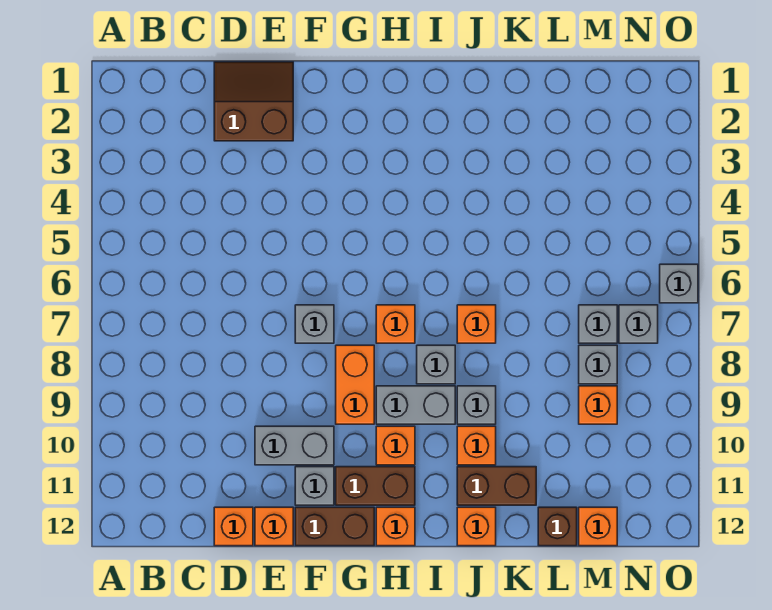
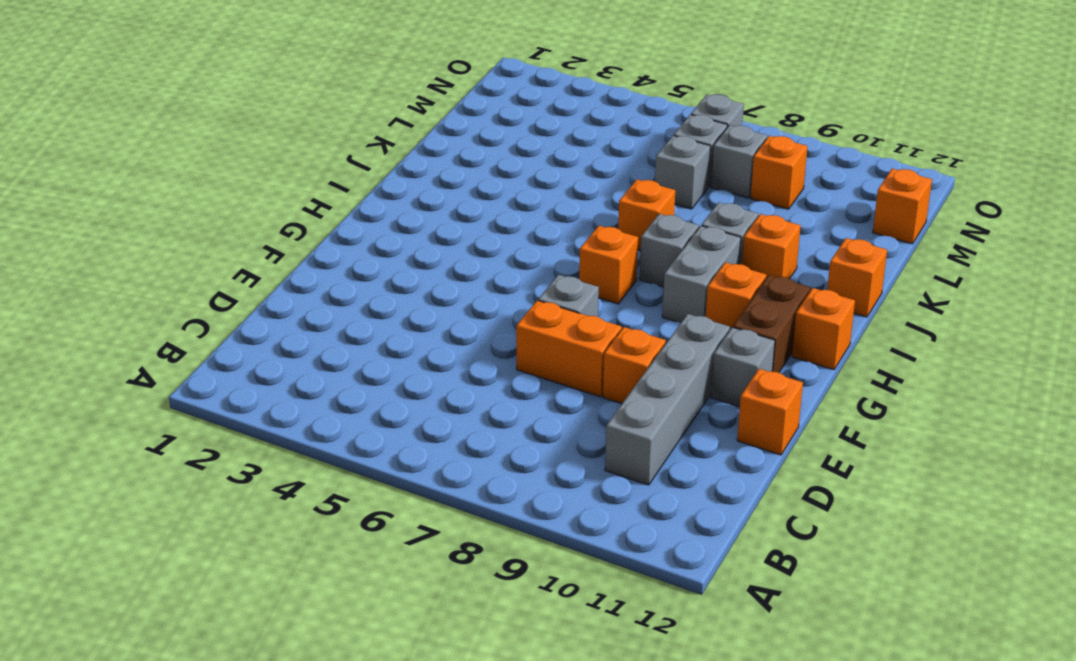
brown slope D1:E2 level 1 top 2 -> none
orange brick D12 level 1 -> orange brick E9 level 1
grey brick E10:F10 level 1 -> grey brick C10:F10 level 1
brown brick F12:G12 level 1 -> none
orange brick G8:G9 level 1 -> orange brick E7:E8 level 1
brown brick J11:K11 level 1 -> none
brown brick L12 level 1 -> none
grey brick O6 level 1 -> grey brick L7 level 1

